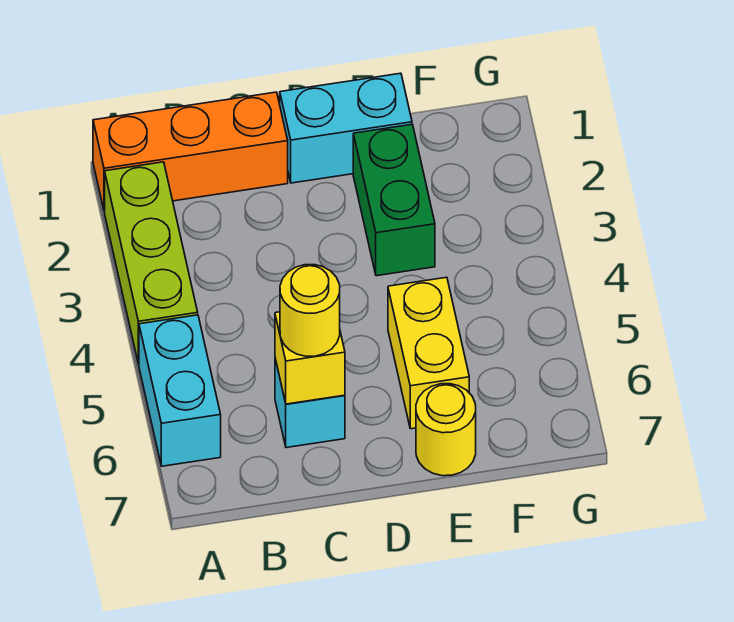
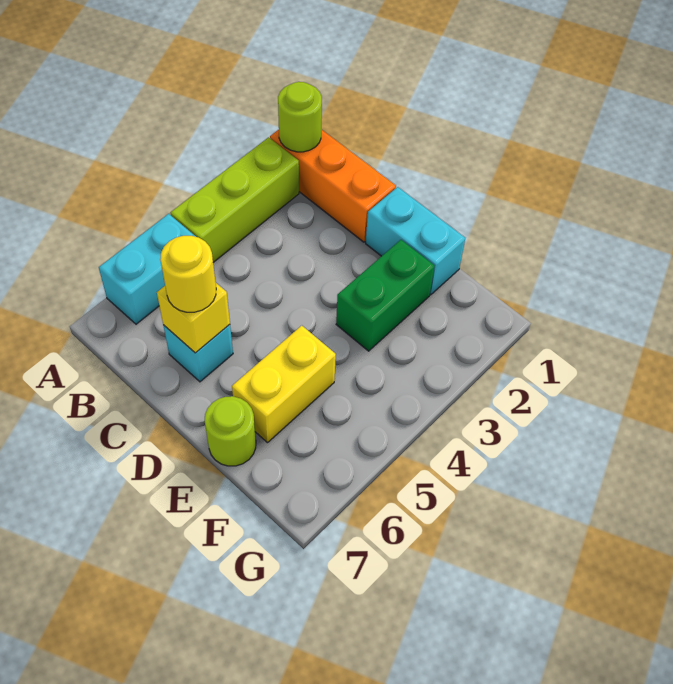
none -> lime round brick A1 level 2
yellow round brick E7 level 1 -> lime round brick E7 level 1

